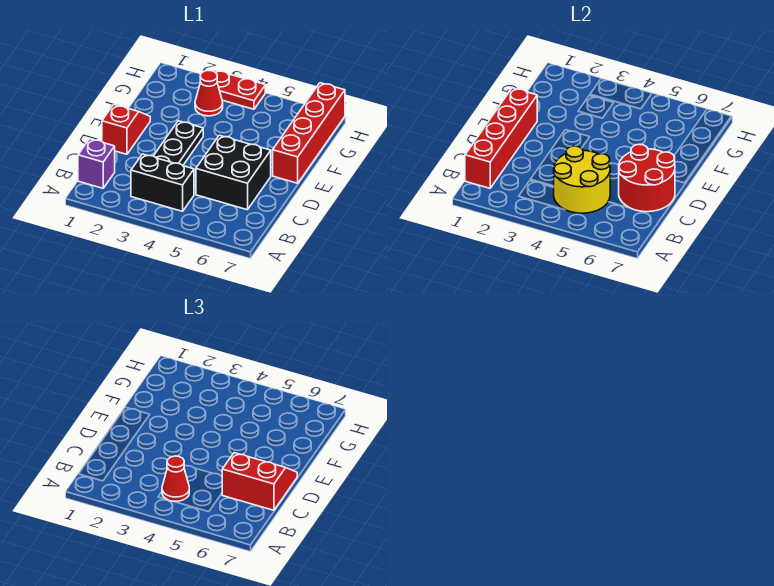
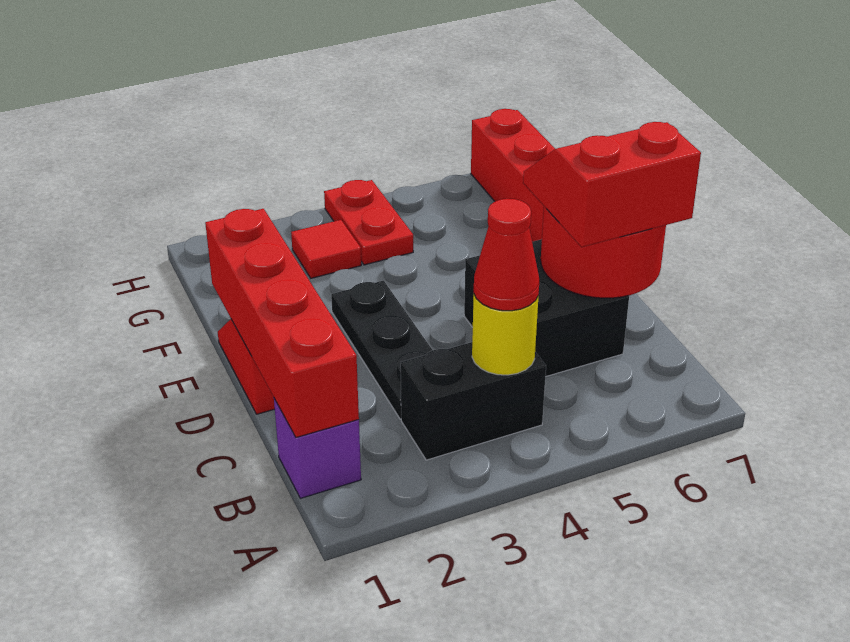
yellow round brick B4:C5 level 2 -> yellow round brick B4 level 2
red cone G3 level 1 -> red tile G3 level 1
red plate H3:H4 level 1 -> red plate G4:H4 level 1

